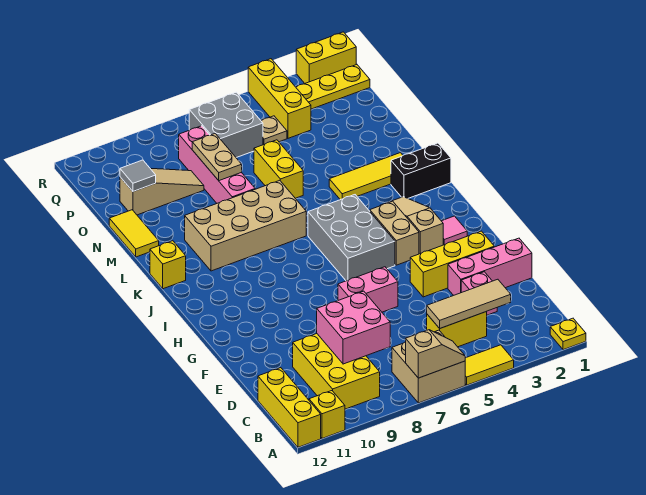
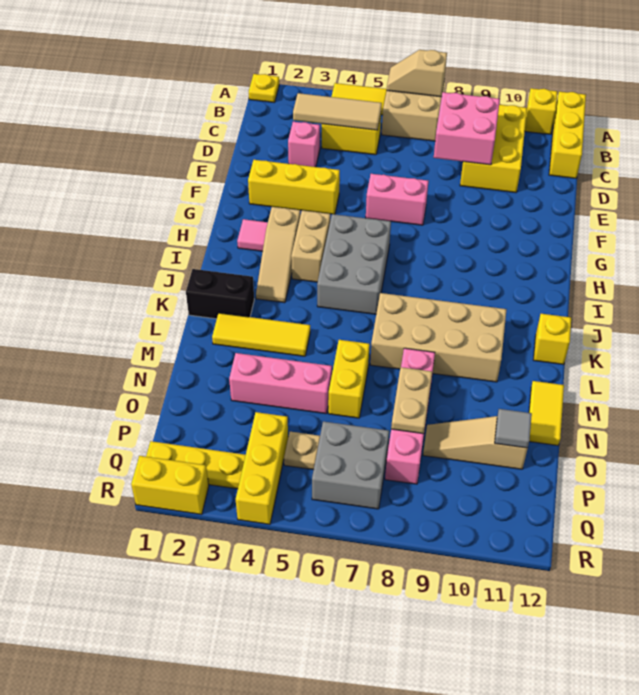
pink brick E1:E3 level 1 -> pink brick N3:N5 level 1

